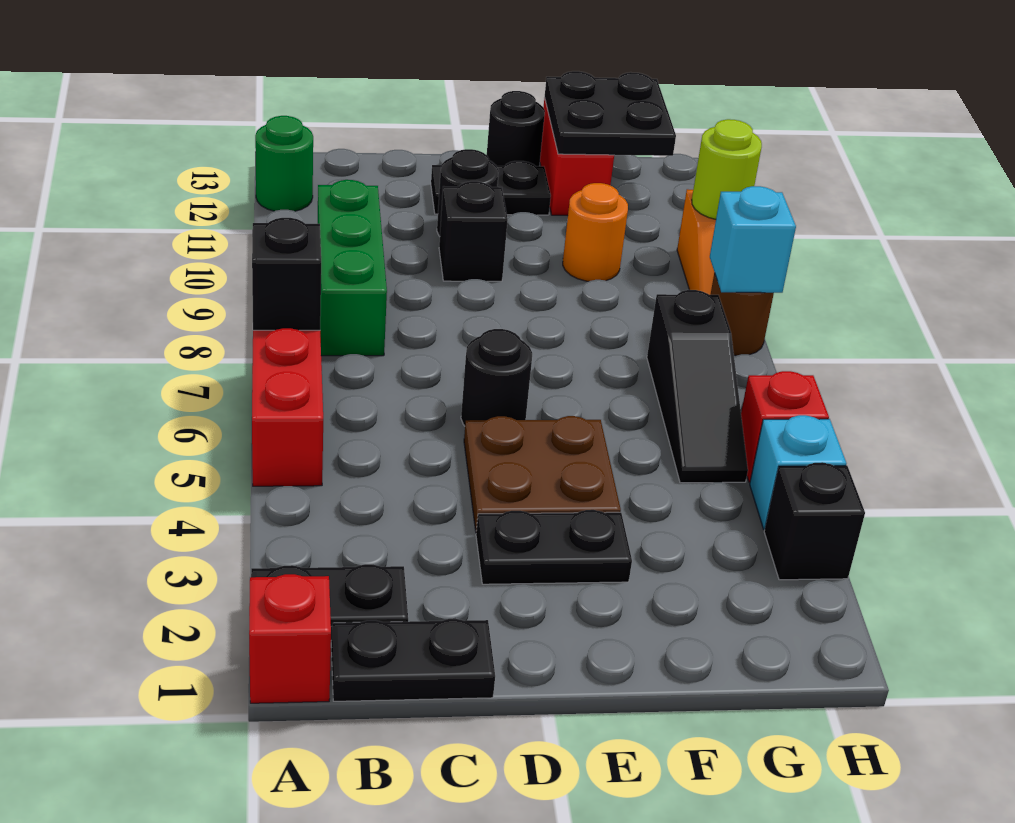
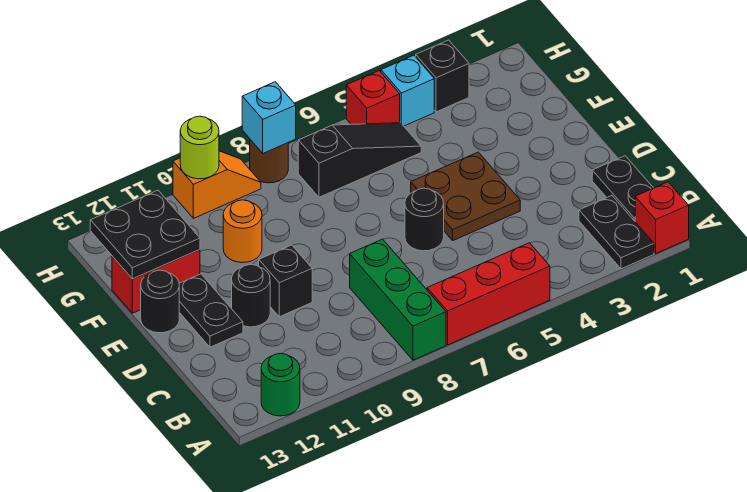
black brick A7 level 2 -> none
green brick B8:B10 level 1 -> green brick A8:C8 level 1
black plate D3:E3 level 1 -> none

